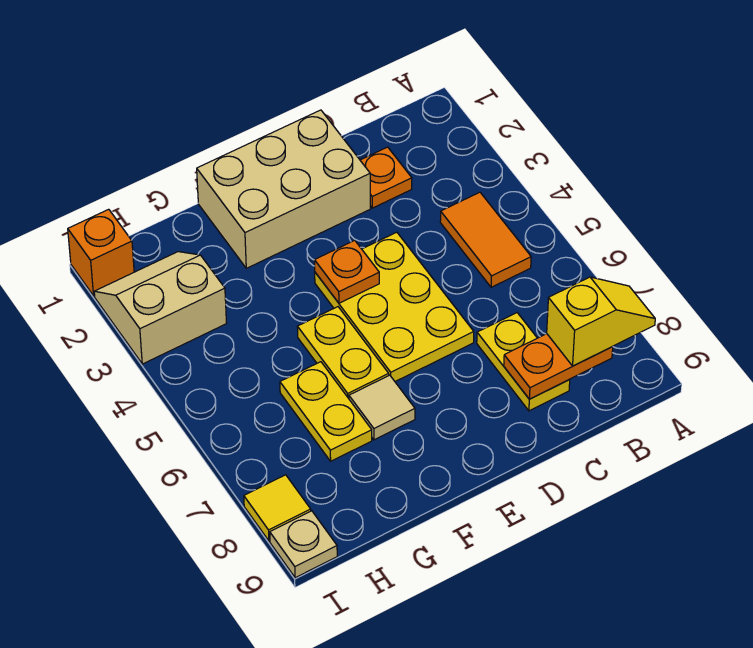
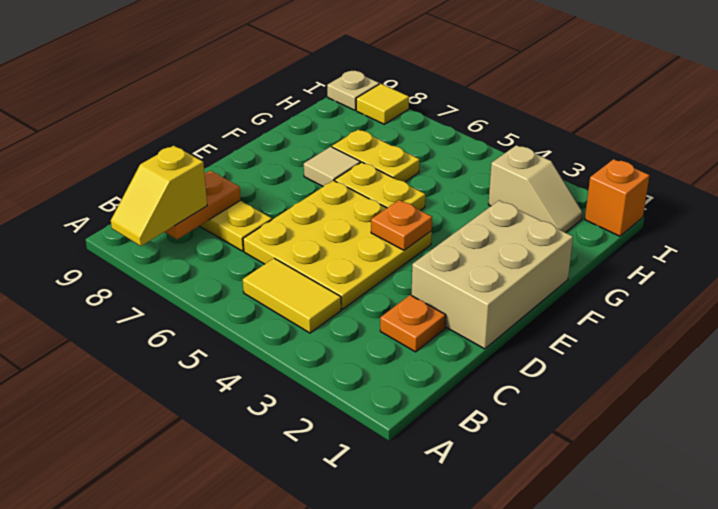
orange tile B4:B5 level 1 -> yellow tile B4:B5 level 1
yellow plate D4:E6 level 1 -> yellow plate C4:E6 level 1
tan slope H2:I3 level 1 top 3 -> tan slope H2:H3 level 1 top 3

